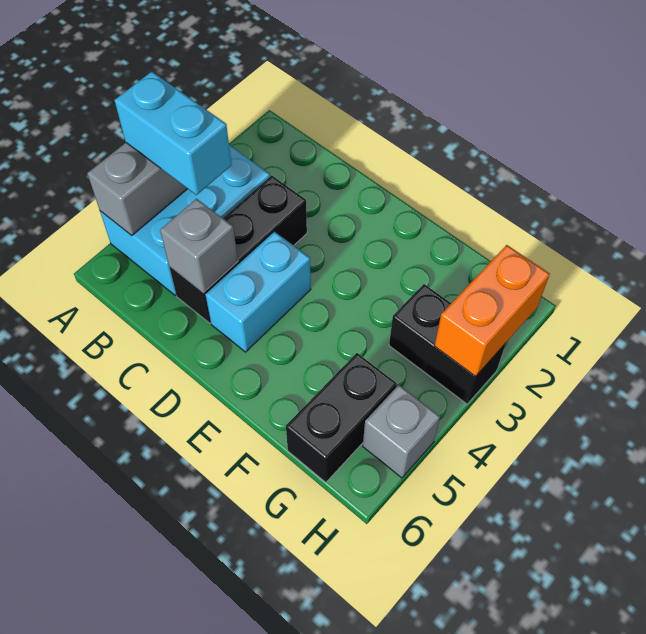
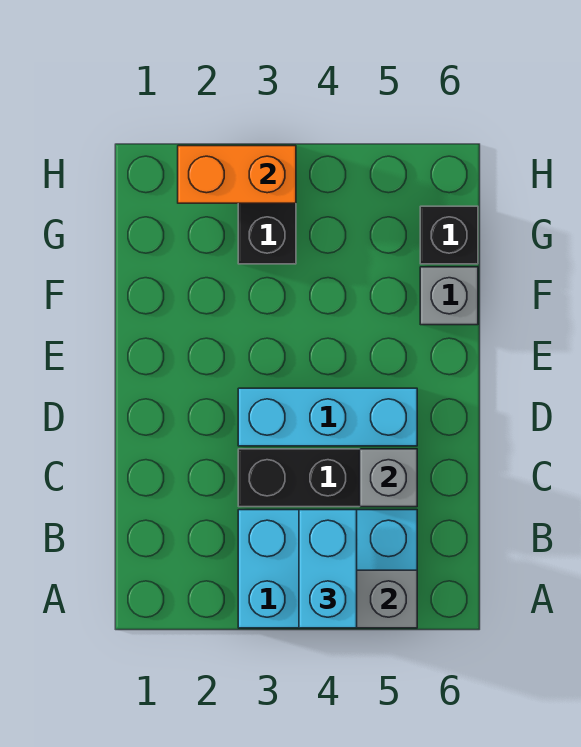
cyan brick D4:D5 level 1 -> cyan brick D3:D5 level 1
black brick G5:G6 level 1 -> black brick G6 level 1
grey brick H5 level 1 -> grey brick F6 level 1

